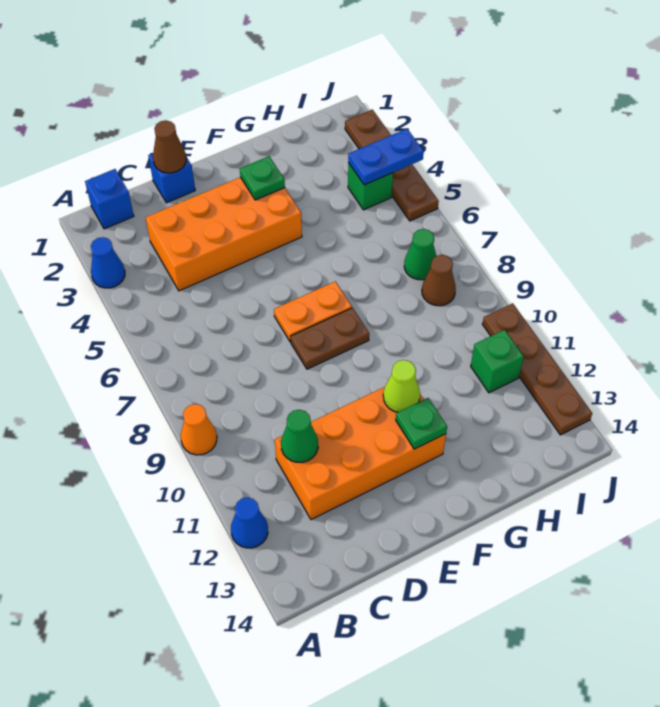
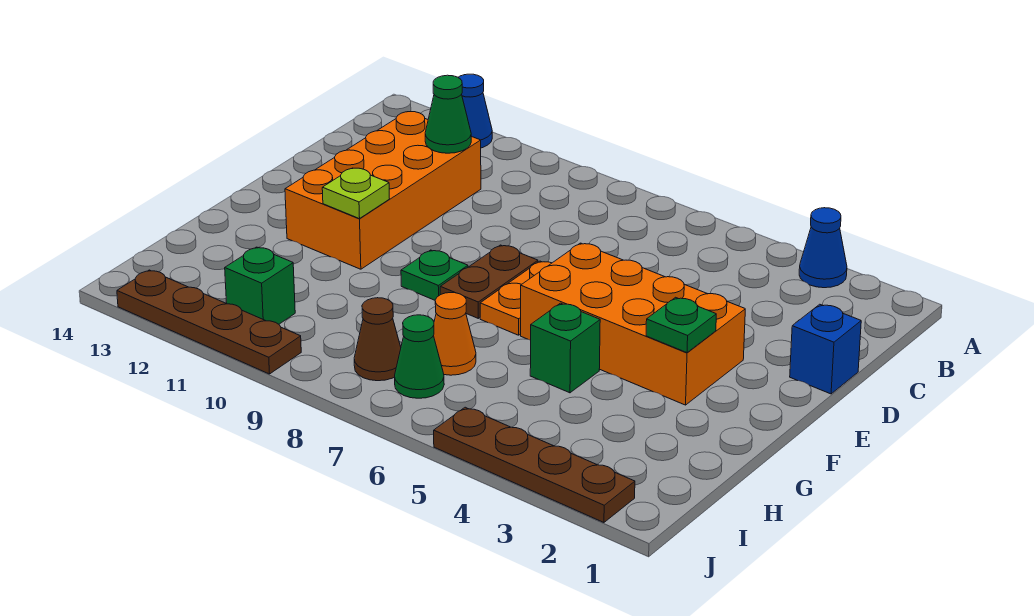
orange cone A9 level 1 -> orange cone H7 level 1
blue brick B1 level 1 -> none
orange brick C3:F4 level 1 -> orange brick E3:F6 level 1
brown cone D1 level 2 -> none
lime cone F11 level 2 -> lime plate F11 level 2
green plate F12 level 2 -> green plate F9 level 1
green brick I4 level 1 -> green brick G5 level 1
blue plate I4:J4 level 2 -> none

